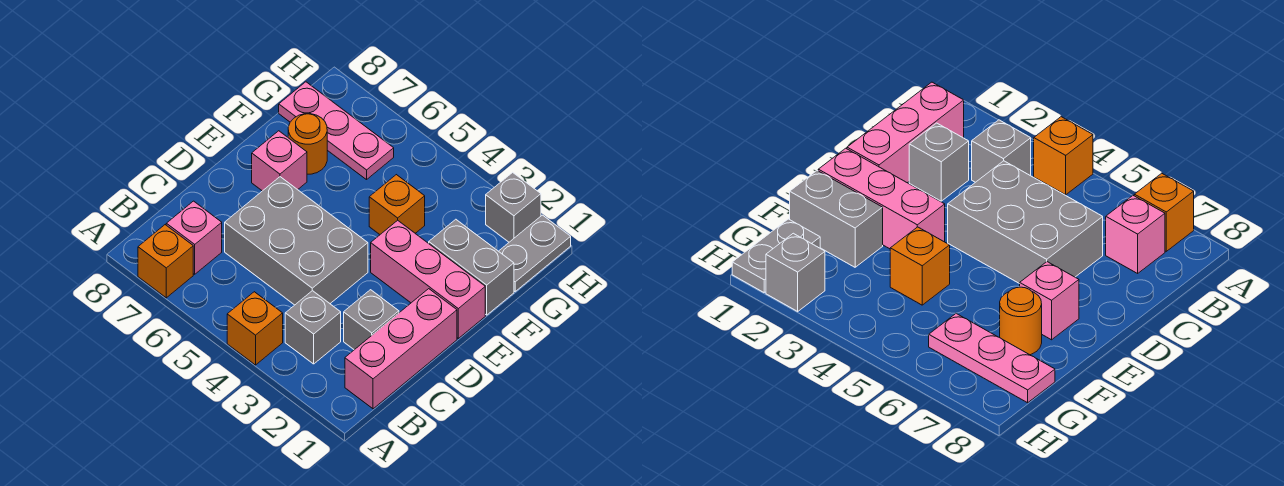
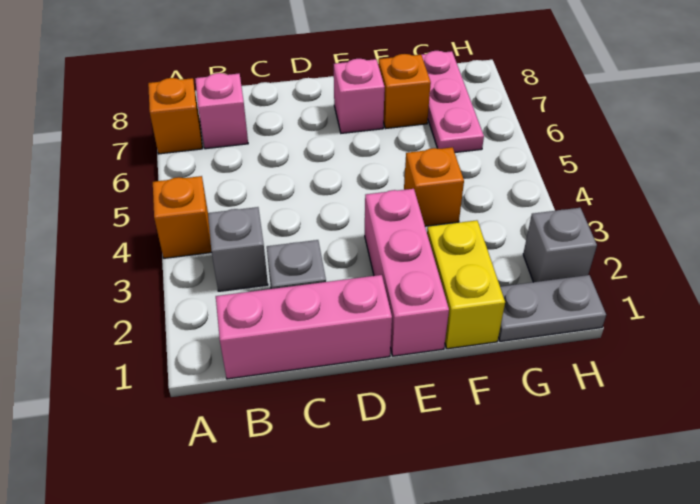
grey brick C4:D6 level 1 -> none
grey brick F1:F2 level 1 -> yellow brick F1:F2 level 1
orange round brick F7 level 1 -> orange brick F7 level 1

